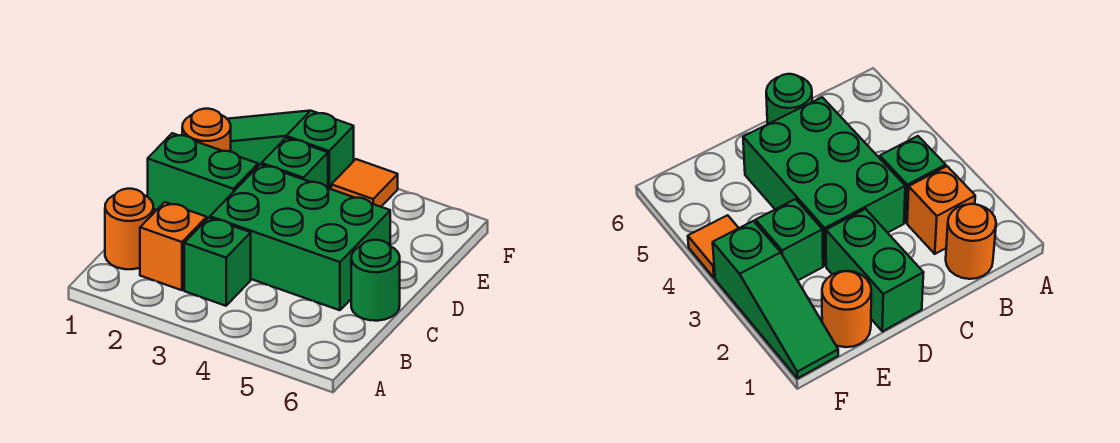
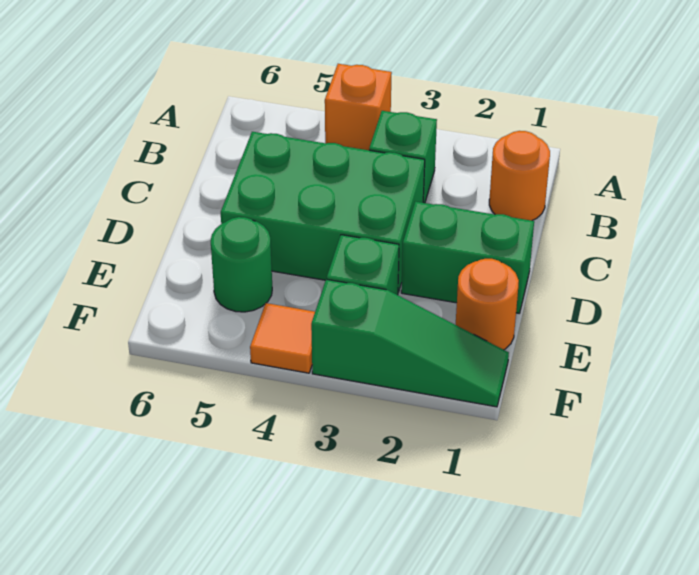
orange brick B2 level 1 -> orange brick A4 level 1
green round brick C6 level 1 -> green round brick E5 level 1

